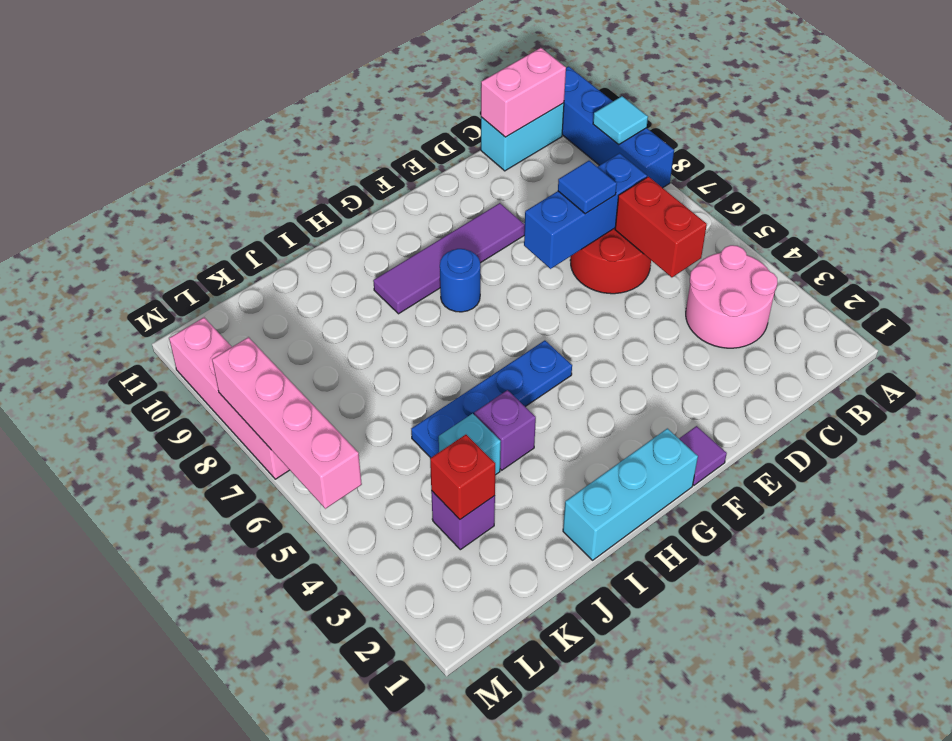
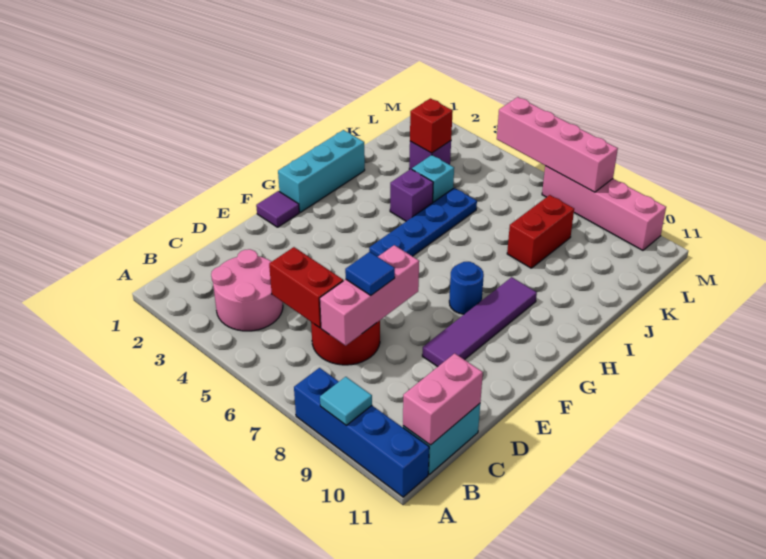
blue brick C7:E7 level 2 -> pink brick C7:E7 level 2
none -> red brick J8:K8 level 1

